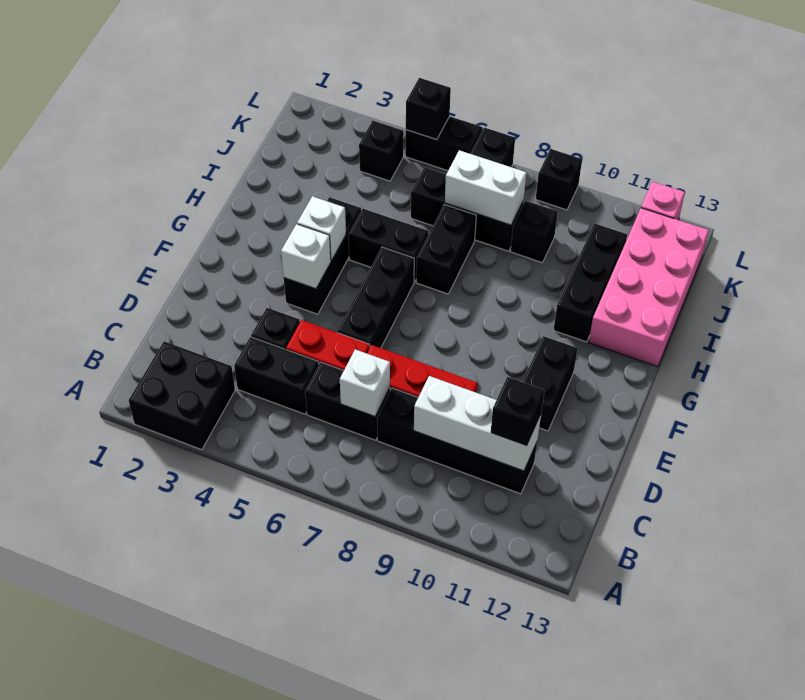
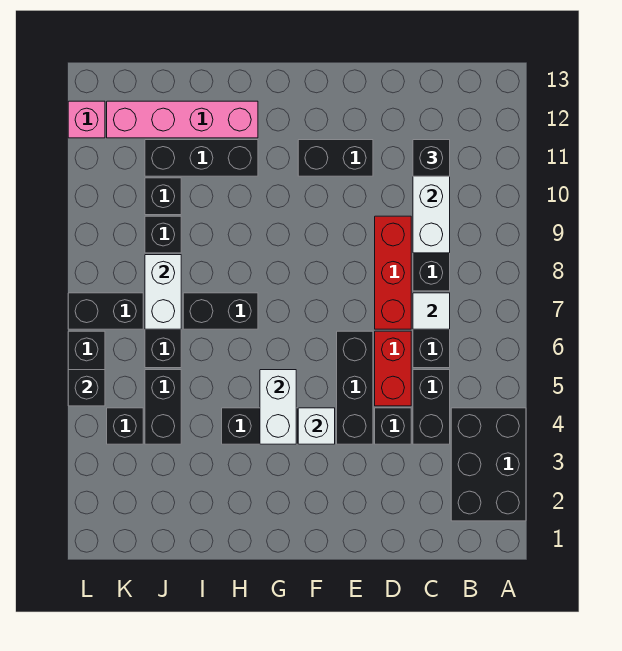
black brick A2:B3 level 1 -> black brick A2:B4 level 1
white brick C7 level 2 -> white tile C7 level 2
black brick E6:G6 level 1 -> black brick E4:E6 level 1
white brick G4 level 2 -> white brick G4:G5 level 2
black brick H5:H6 level 1 -> black brick J4:J5 level 1
pink brick H12:K13 level 1 -> pink brick H12:K12 level 1
black brick L9 level 1 -> black brick J10 level 1

